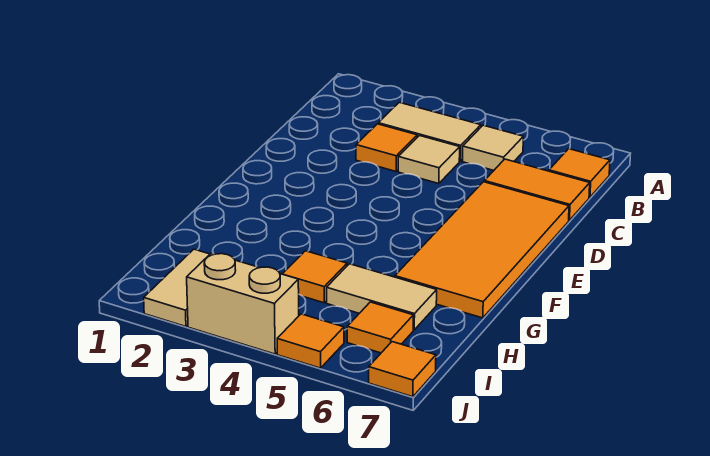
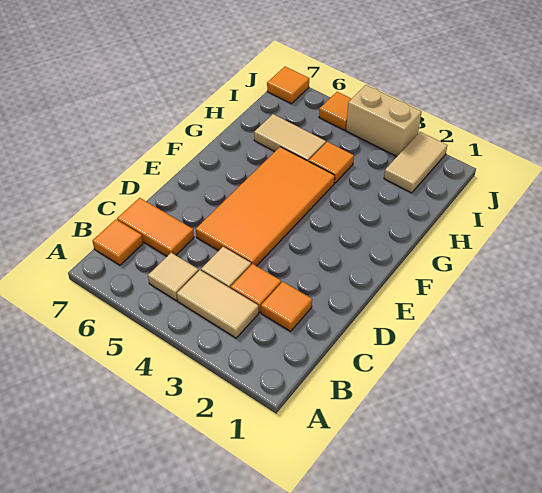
orange tile D6:G7 level 1 -> orange tile D4:G5 level 1
orange tile I6 level 1 -> orange tile C2 level 1

